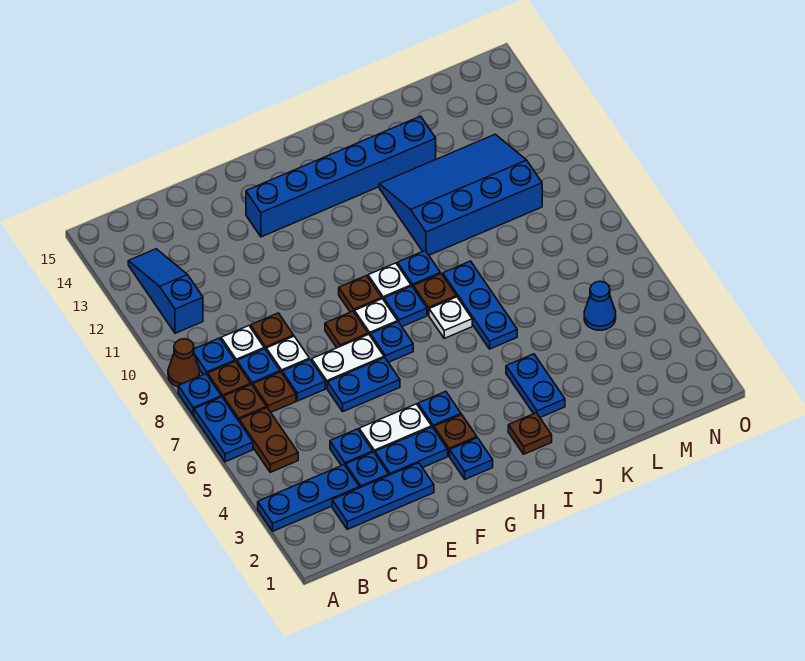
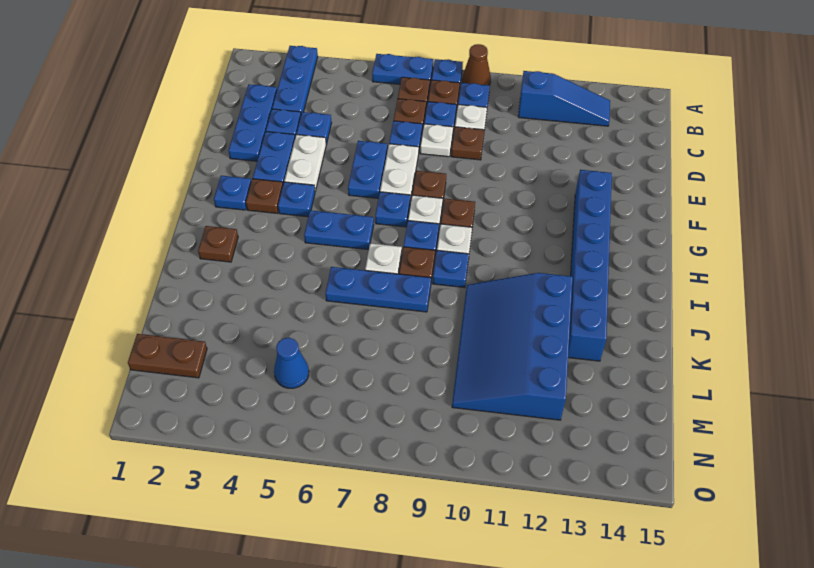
brown plate B5:B6 level 1 -> brown plate M1:M2 level 1
blue plate J3:J4 level 1 -> blue plate H5:H6 level 1
blue slope J10:M12 level 1 top 10 -> blue slope J10:M12 level 1 top 12

